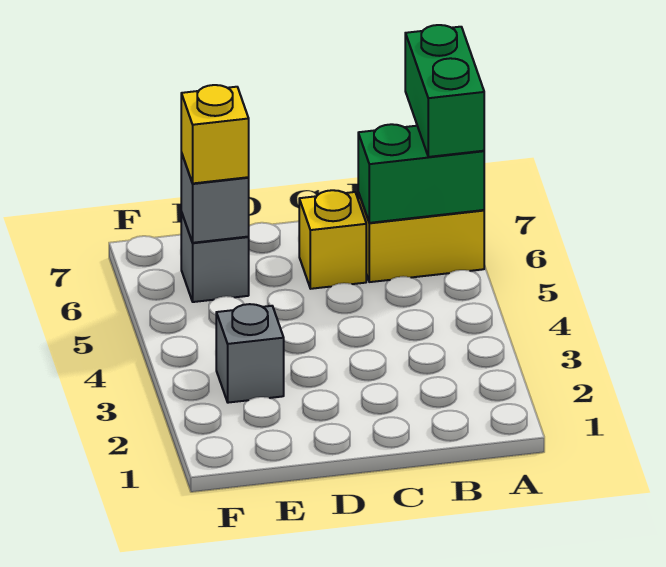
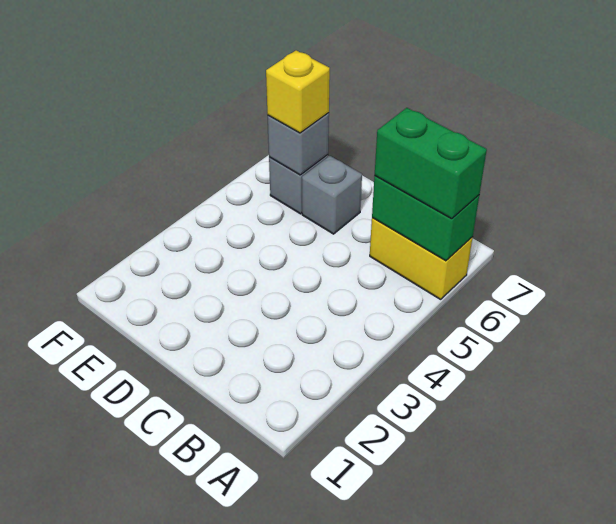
green brick A6:A7 level 3 -> green brick A6:B6 level 3
yellow brick C6 level 1 -> none
grey brick E3 level 1 -> grey brick D6 level 1

